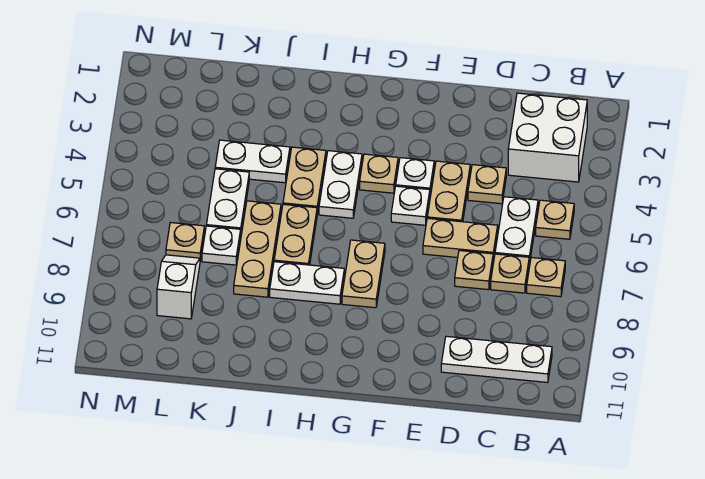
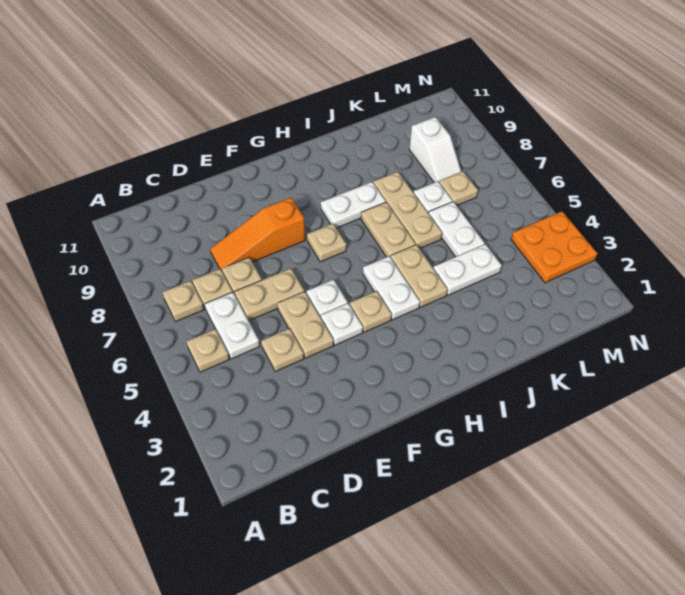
white brick B2:C3 level 1 -> none
white plate B10:D10 level 1 -> none
none -> orange slope D8:F8 level 1 top F
tan plate G7:G8 level 1 -> tan plate G7 level 1
none -> orange plate M3:N4 level 1

